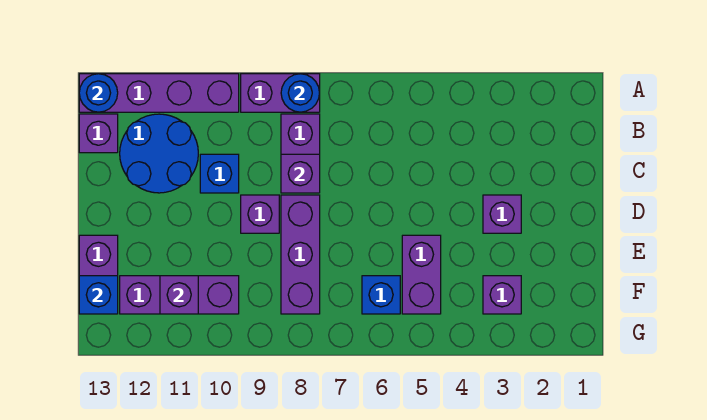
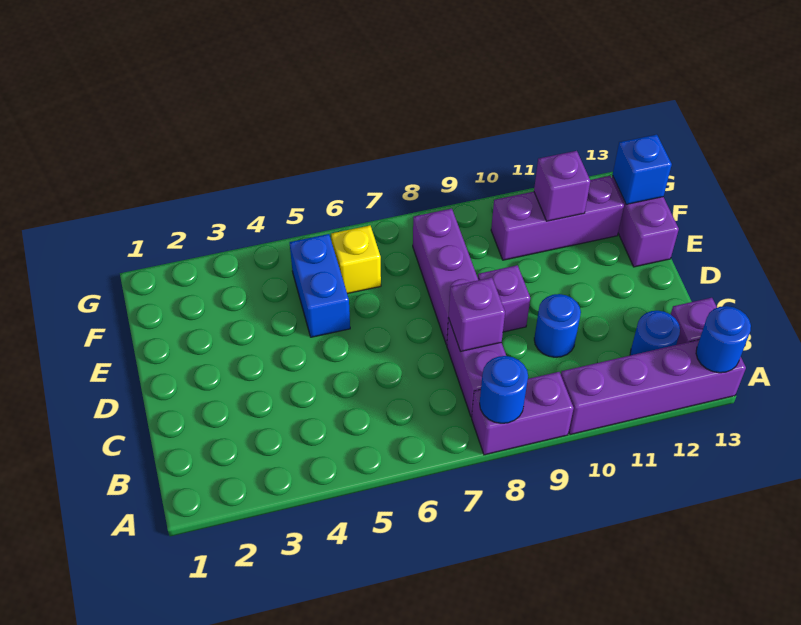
blue round brick B11:C12 level 1 -> blue round brick B12 level 1
blue brick C10 level 1 -> blue round brick C10 level 1
purple brick D3 level 1 -> none
purple brick E5:F5 level 1 -> blue brick E5:F5 level 1
purple brick F3 level 1 -> none
blue brick F6 level 1 -> yellow brick F6 level 1

